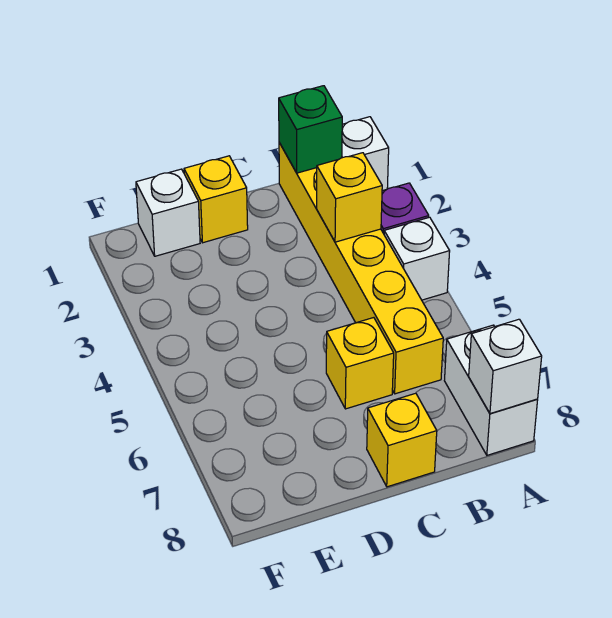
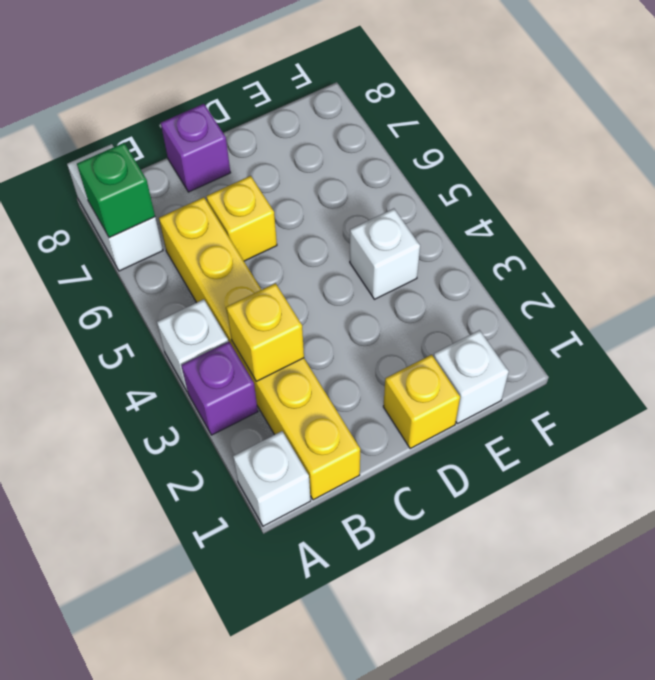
white brick A8 level 2 -> white brick E4 level 1
green brick B1 level 2 -> green brick A7 level 2
yellow brick C8 level 1 -> purple brick C8 level 1

